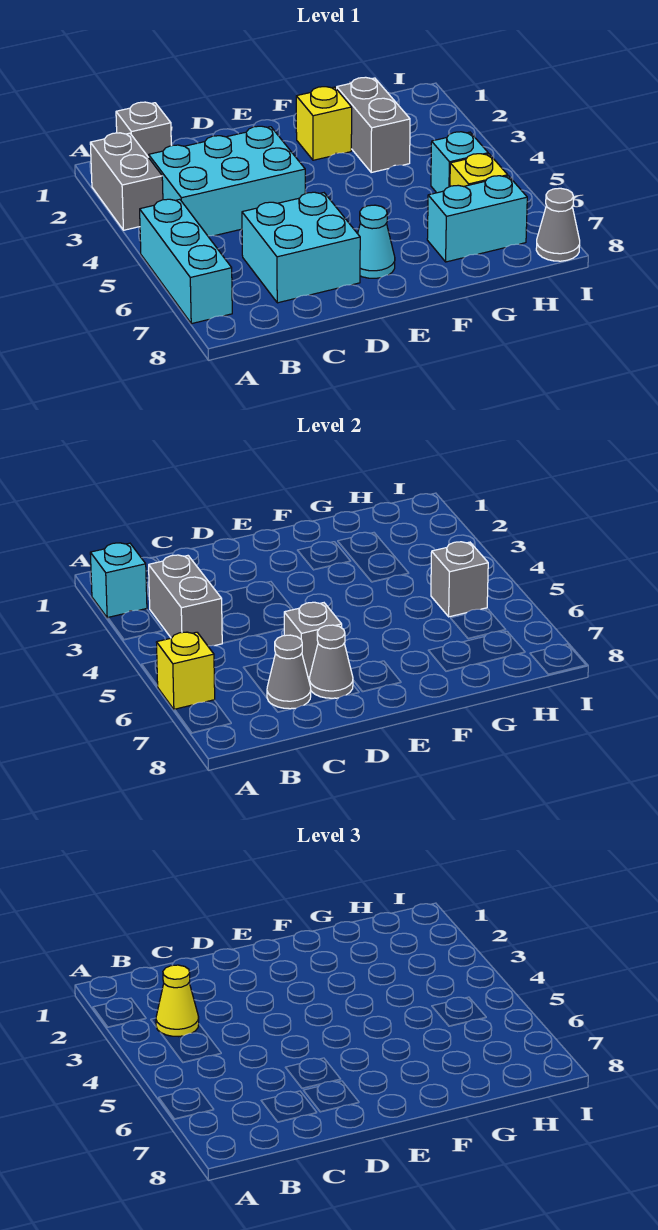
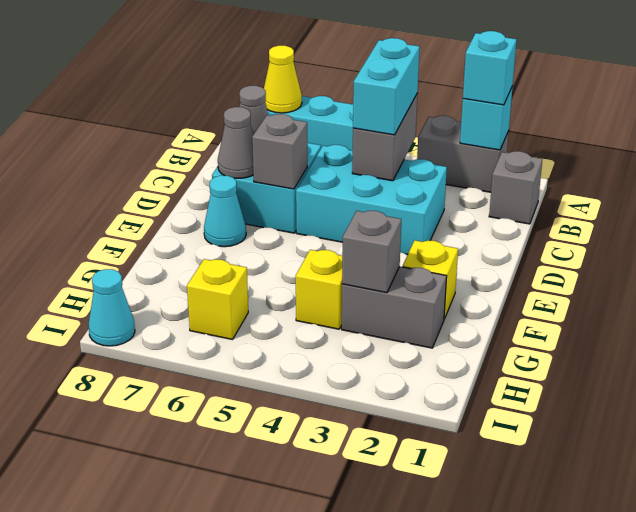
yellow brick A6 level 2 -> yellow brick G4 level 1
cyan brick B3:D4 level 1 -> cyan brick C3:D5 level 1
grey brick B3:B4 level 2 -> grey brick B4:C4 level 2
yellow cone B3 level 3 -> yellow cone A7 level 2
cyan brick G7:H7 level 1 -> cyan brick B4:C4 level 3
cyan brick H5 level 1 -> cyan brick A2 level 3
grey brick H5 level 2 -> grey brick G3 level 2
grey cone I8 level 1 -> cyan cone I8 level 1

